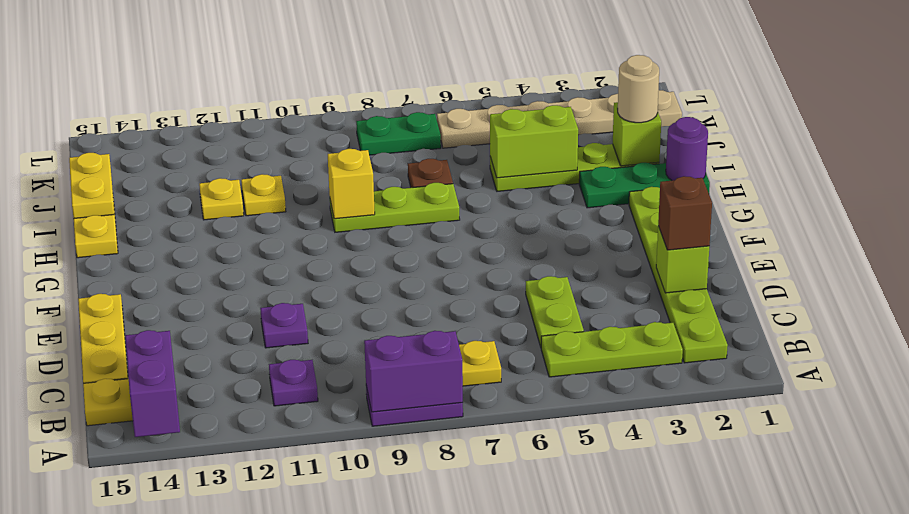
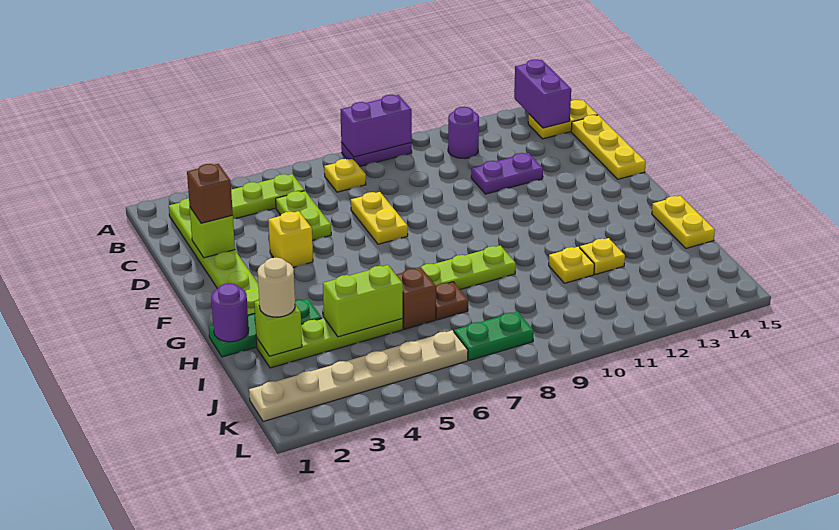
purple plate B11 level 1 -> purple round brick B11 level 1
purple plate D11 level 1 -> purple plate D11:D12 level 1
yellow brick H9 level 2 -> yellow brick E4 level 1
none -> brown brick I6 level 1
yellow plate I15:J15 level 2 -> yellow plate D7:E7 level 1

